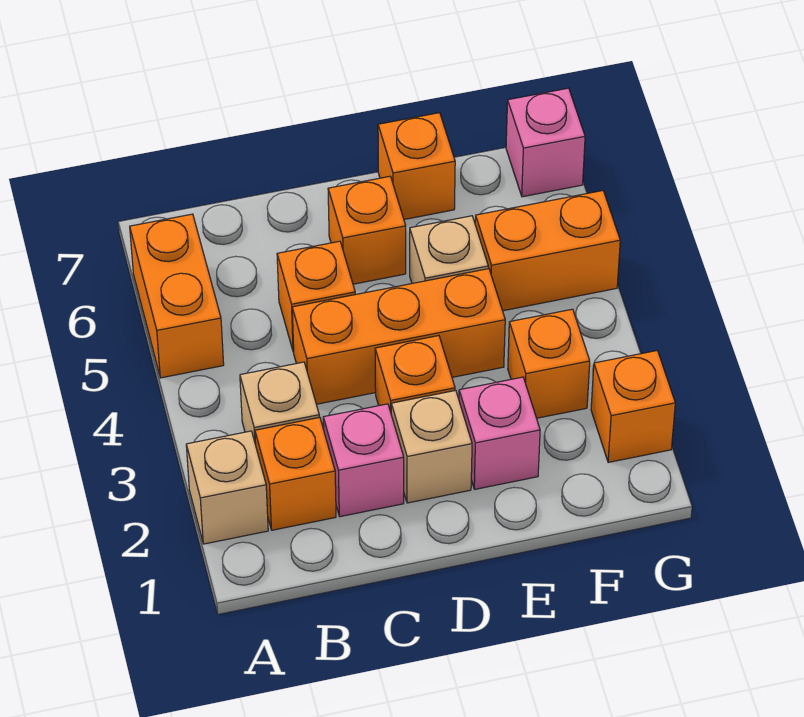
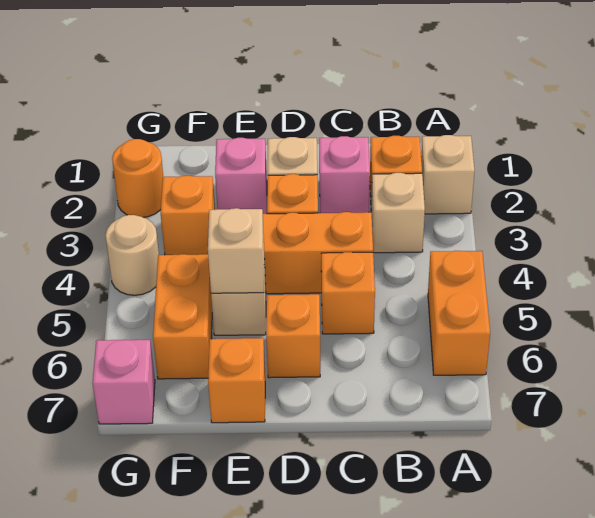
none -> tan brick E5 level 2
orange brick F5:G5 level 1 -> orange brick F5:F6 level 1
orange brick G2 level 1 -> orange round brick G2 level 1
none -> tan round brick G4 level 1

